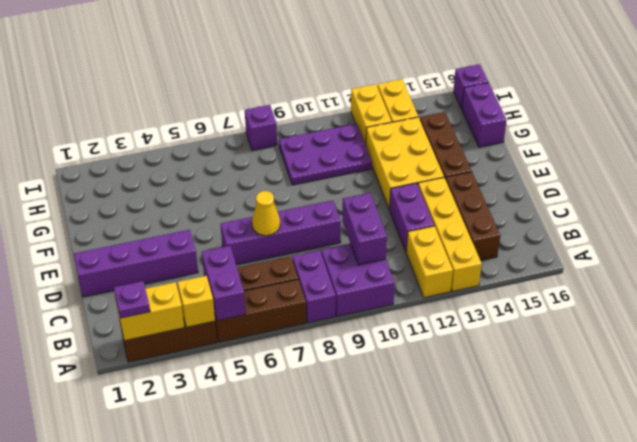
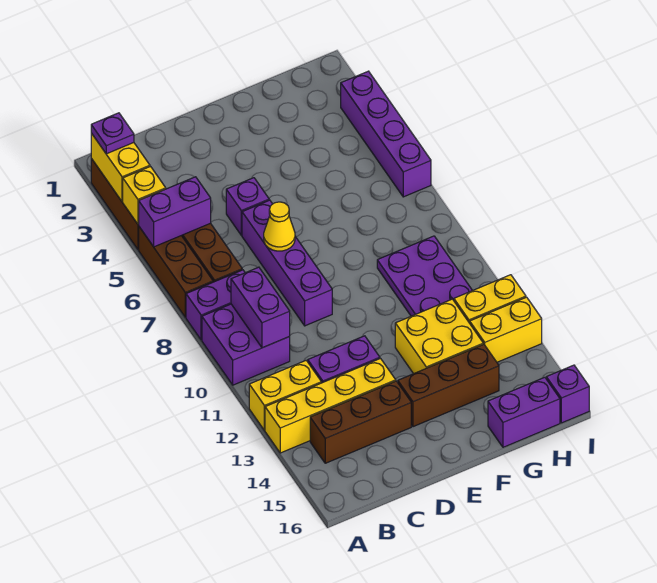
purple brick B10:C10 level 2 -> purple brick B9:B10 level 2
purple brick D1:D4 level 1 -> purple brick I3:I6 level 1
yellow brick E12:G13 level 1 -> yellow brick F12:G13 level 1
purple brick I8 level 1 -> purple brick D5 level 1

